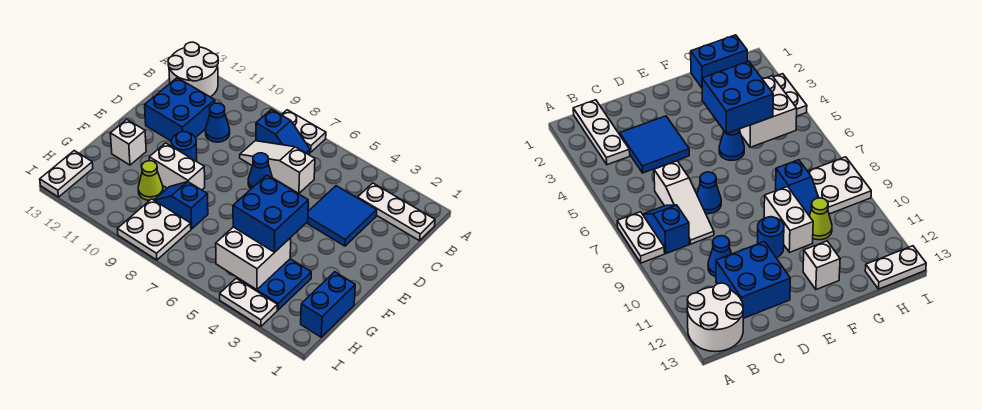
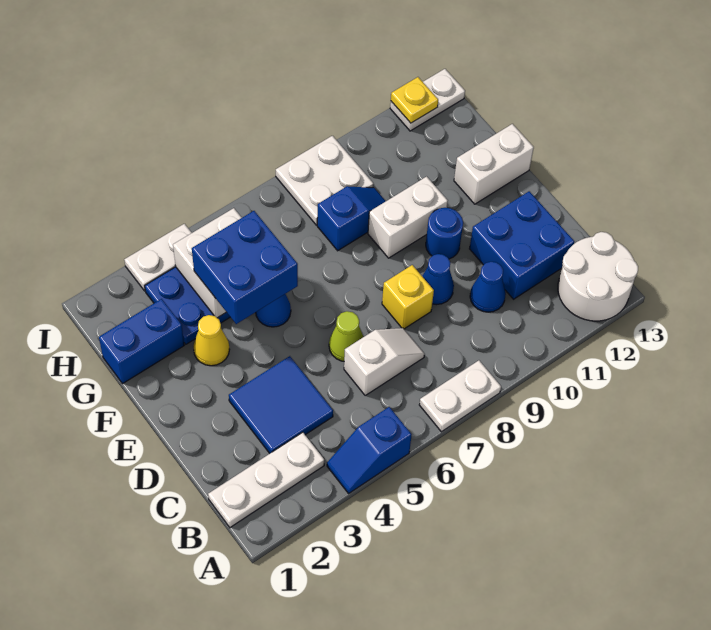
blue slope B7:B8 level 1 top 8 -> blue slope A4:A5 level 1 top 5
white slope C6:C8 level 1 top 6 -> white slope C6:C7 level 1 top 6
blue cone D7 level 1 -> blue cone D9 level 1
none -> yellow brick D8 level 1
none -> yellow cone F3 level 1
white brick F12 level 1 -> white brick F12:F13 level 1
blue brick G1:H1 level 1 -> blue brick G1:G2 level 1
lime cone G10 level 1 -> lime cone D6 level 1
white plate H13:I13 level 1 -> white plate I12:I13 level 1
none -> yellow plate I12 level 2

